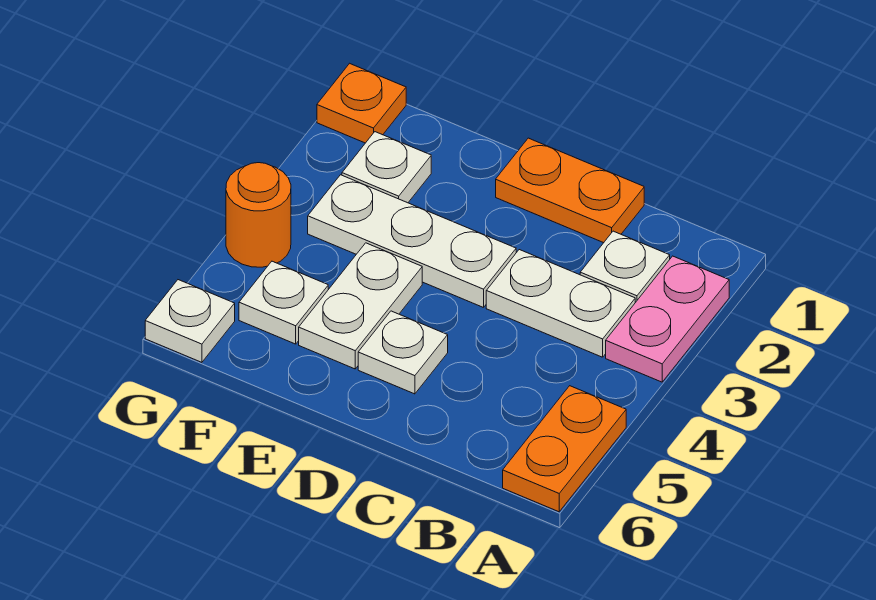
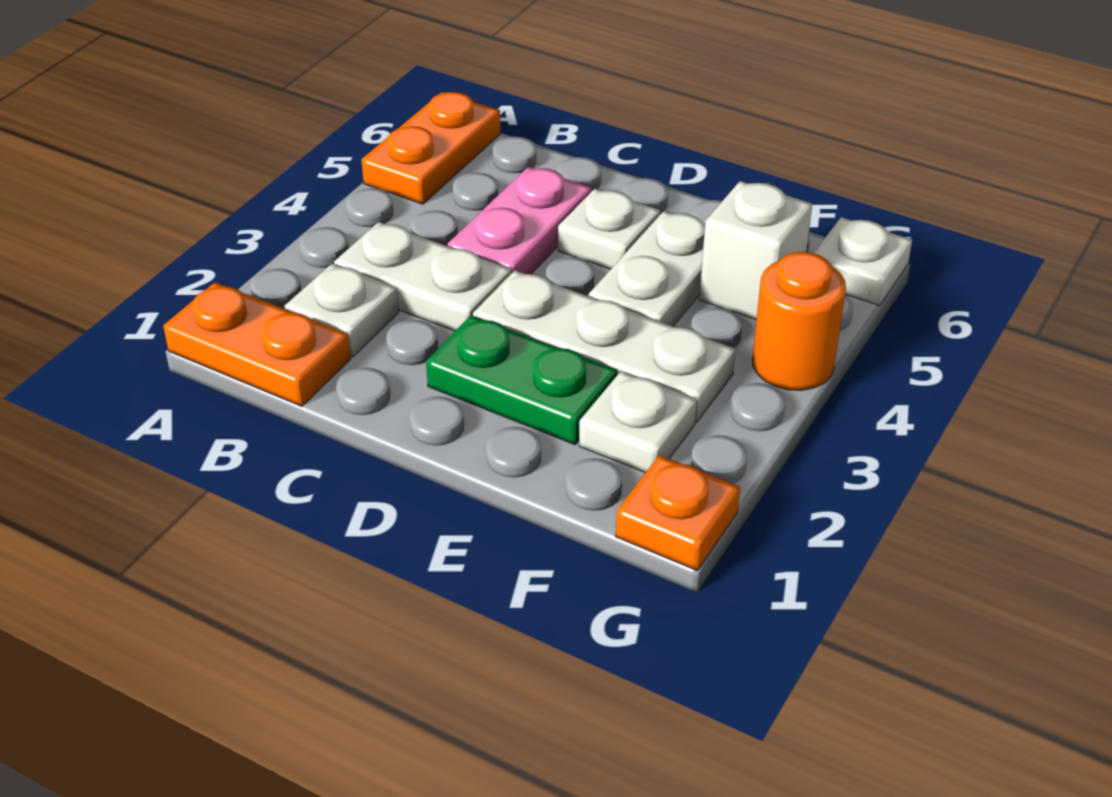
pink plate A2:A3 level 1 -> pink plate C4:C5 level 1
orange plate C1:D1 level 1 -> orange plate A1:B1 level 1
none -> green plate D2:E2 level 1
white plate F5 level 1 -> white brick F5 level 1

